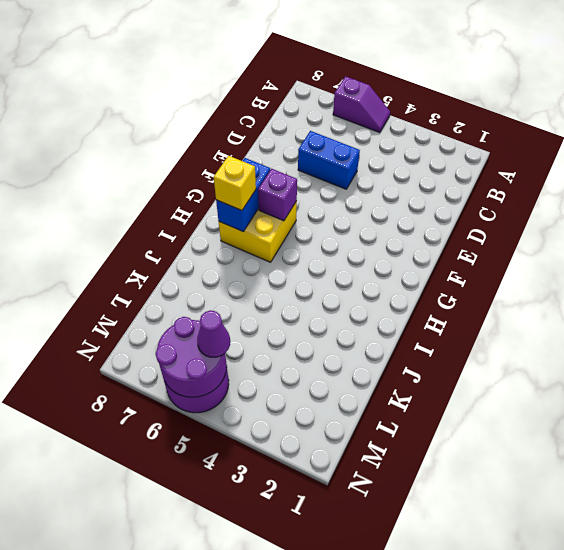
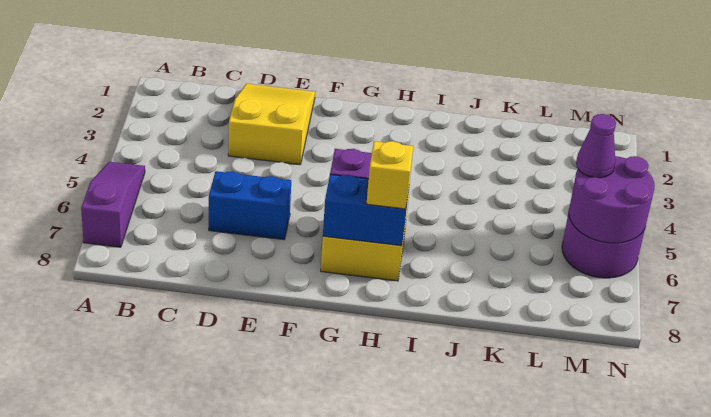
purple slope A5:A6 level 1 top 6 -> purple slope A5:A7 level 1 top 7
none -> yellow slope D1:E3 level 1 top 3
blue brick D5:D6 level 1 -> blue brick D6:E6 level 1

